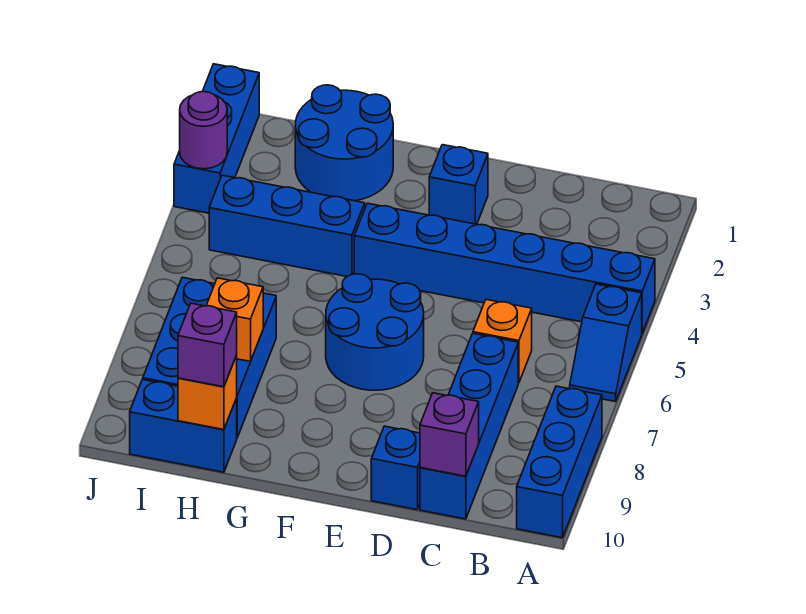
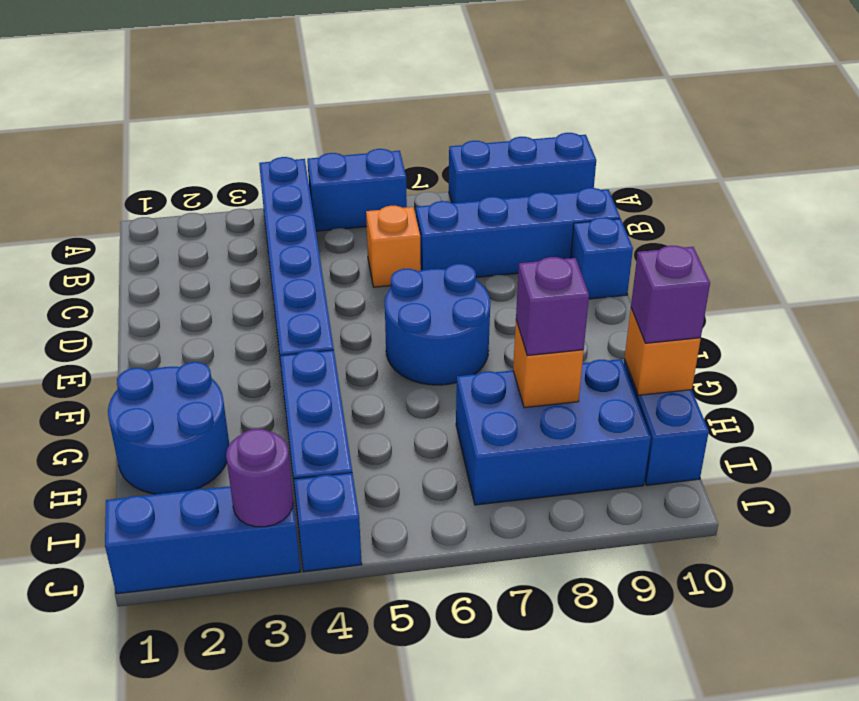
blue slope A5:A6 level 1 top 5 -> blue brick A5:A6 level 1
purple brick C10 level 2 -> purple brick H8 level 3
blue brick E2 level 1 -> blue brick J4 level 1

